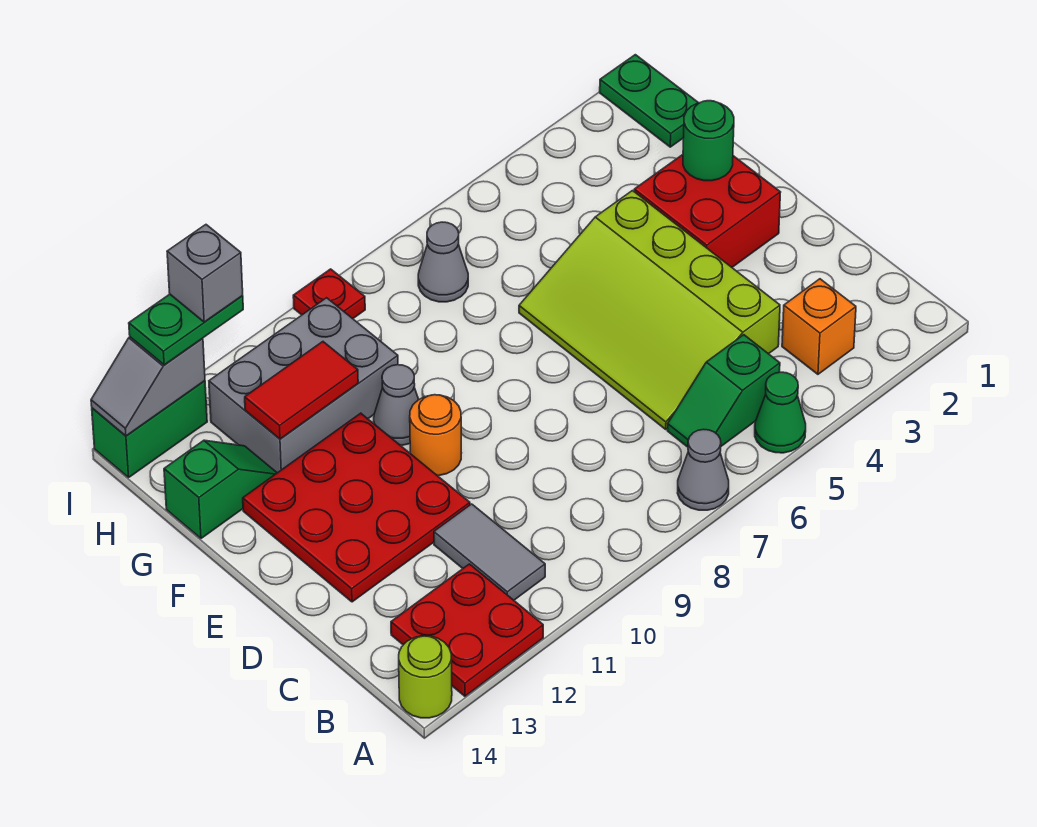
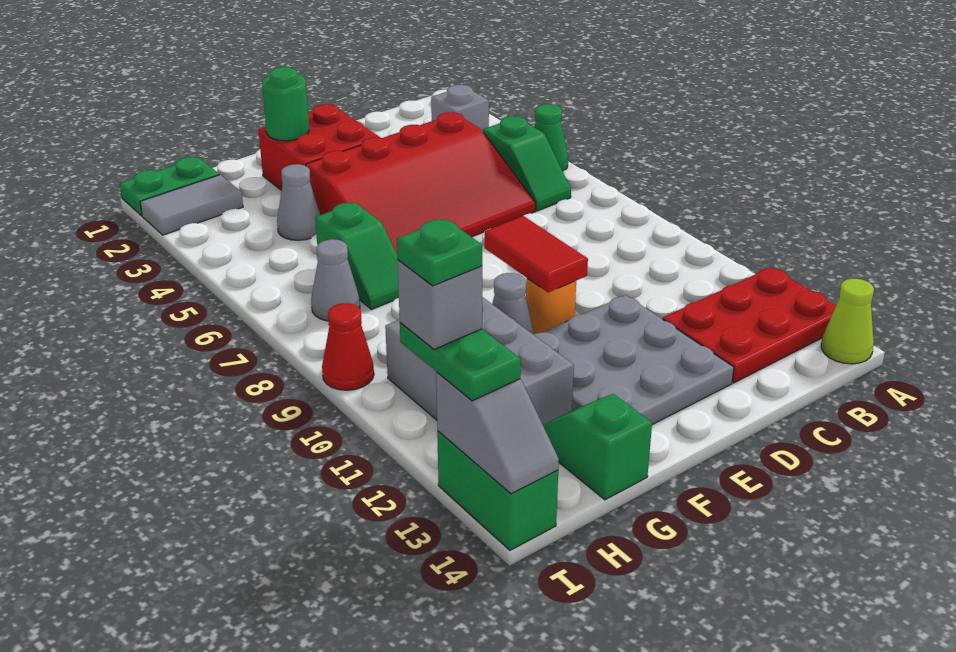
grey cone A7 level 1 -> grey cone G4 level 1
red plate A12:B13 level 1 -> red plate A12:C13 level 1
lime round brick A14 level 1 -> lime cone A14 level 1
orange brick B3 level 1 -> grey brick B3 level 1
grey tile B11:C11 level 1 -> grey tile H2:I2 level 1
lime slope C4:F6 level 1 top 4 -> red slope C4:F6 level 1 top 4
red plate D11:F13 level 1 -> grey plate D11:F13 level 1
none -> green slope G6:G7 level 1 top 6
red tile G11:G12 level 2 -> red tile E9:E10 level 2
red plate I9 level 1 -> red cone I9 level 1
none -> green plate I12 level 5

